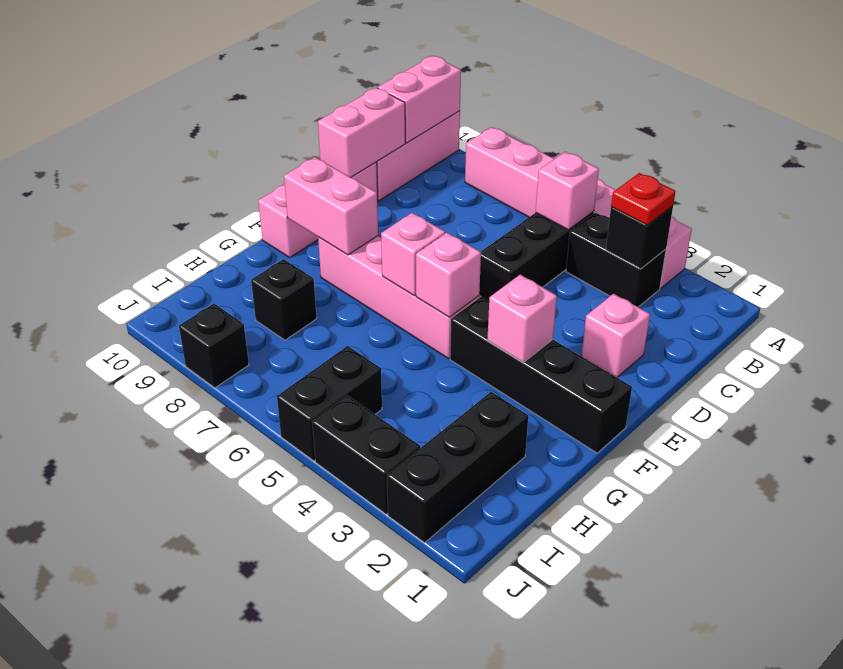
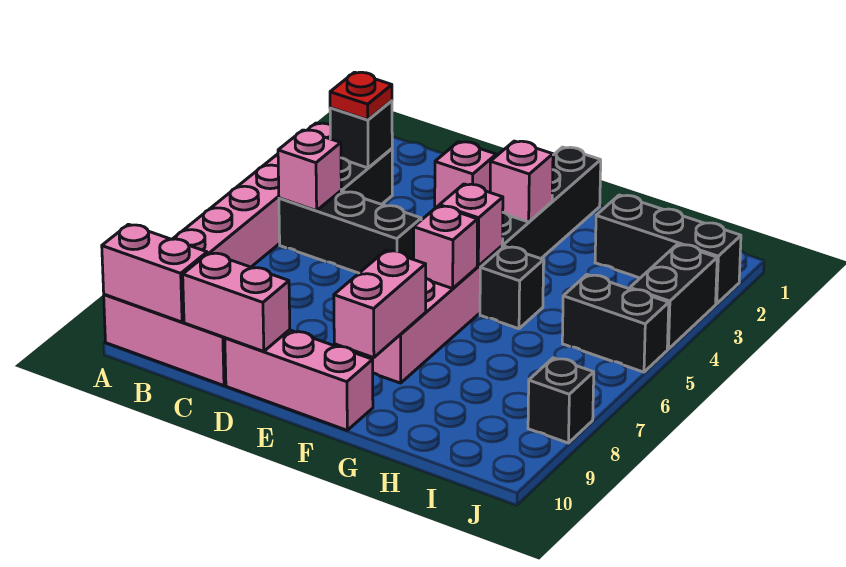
black brick H8 level 1 -> black brick G5 level 1

